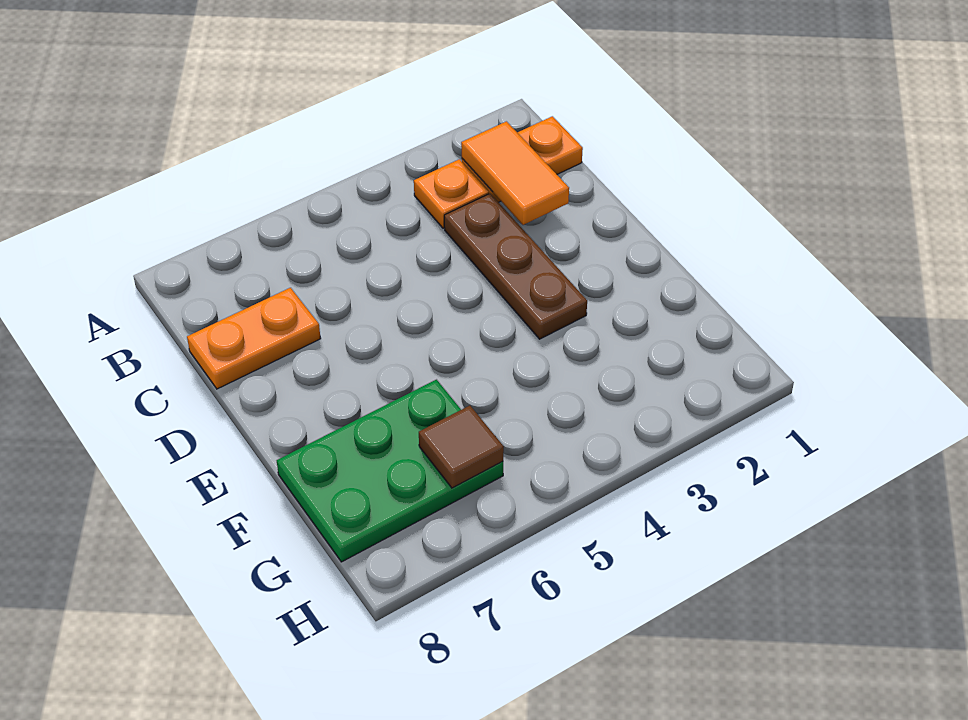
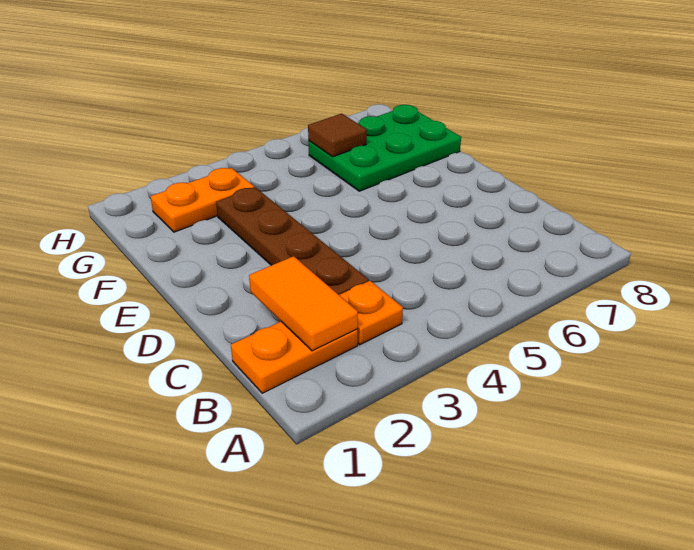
brown plate C3:E3 level 1 -> brown plate C3:F3 level 1
orange plate C7:C8 level 1 -> orange plate G2:G3 level 1

